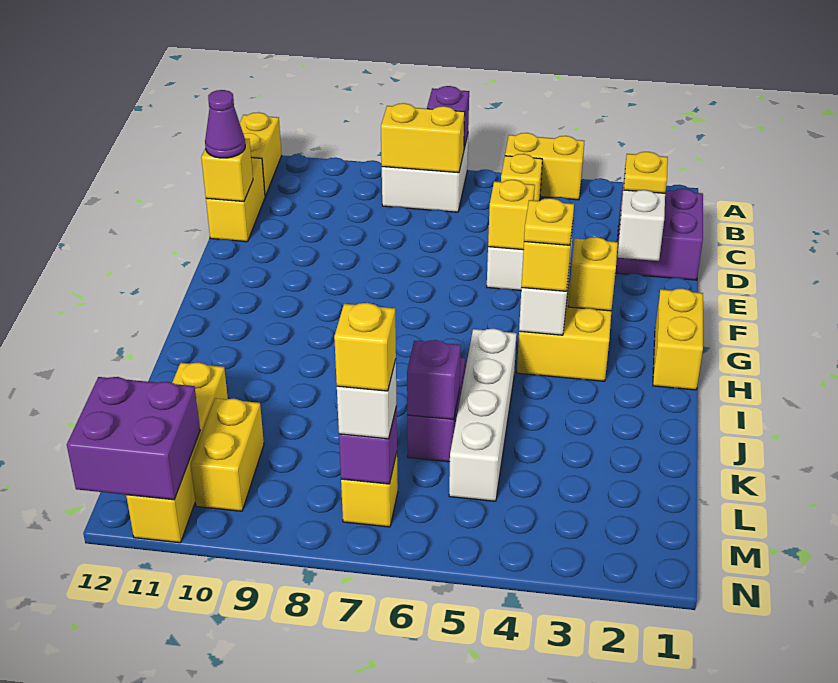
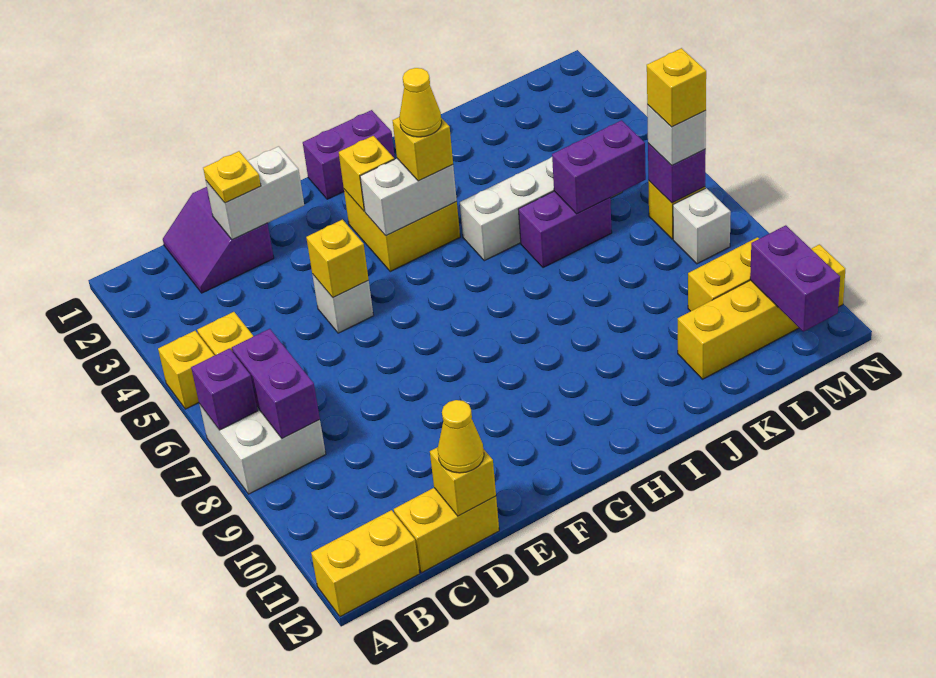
yellow brick A4:A5 level 1 -> yellow brick A5 level 1
yellow brick B7:B8 level 2 -> purple brick B7:B8 level 2
purple brick C1:D2 level 1 -> purple slope C1:D2 level 1 top D
purple cone D12 level 3 -> yellow cone D12 level 3
yellow brick G1:H1 level 1 -> purple brick G1:H1 level 1
yellow plate H4 level 4 -> yellow cone H4 level 4
purple brick K6 level 2 -> purple brick K6:L6 level 2
none -> white brick M8 level 1
purple brick M11:N12 level 2 -> purple brick M11:M12 level 2

